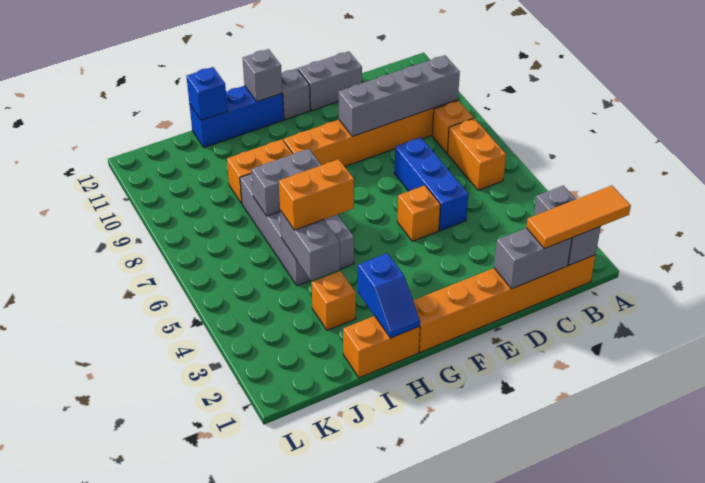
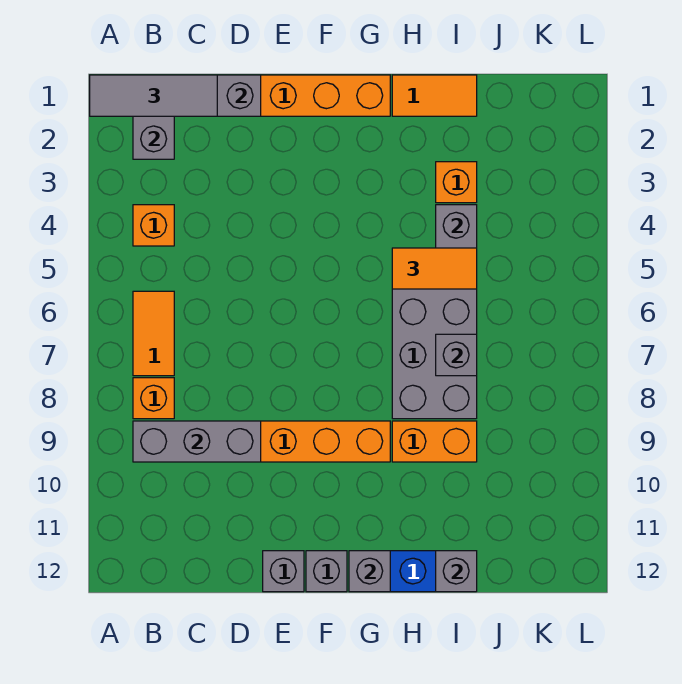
orange tile A1:C1 level 3 -> grey tile A1:C1 level 3
orange brick B6:B7 level 1 -> orange tile B6:B7 level 1
grey brick B9:E9 level 2 -> grey brick B9:D9 level 2
blue brick D5:D7 level 1 -> none
grey brick D12:E12 level 1 -> grey brick E12 level 1
orange brick E5 level 1 -> orange brick B4 level 1
orange brick H1:I1 level 1 -> orange tile H1:I1 level 1
blue slope H1:H2 level 2 top 2 -> none
orange brick H5:I5 level 3 -> orange tile H5:I5 level 3
grey brick H7:I7 level 2 -> grey brick I7 level 2
blue brick I12 level 2 -> grey brick I12 level 2

